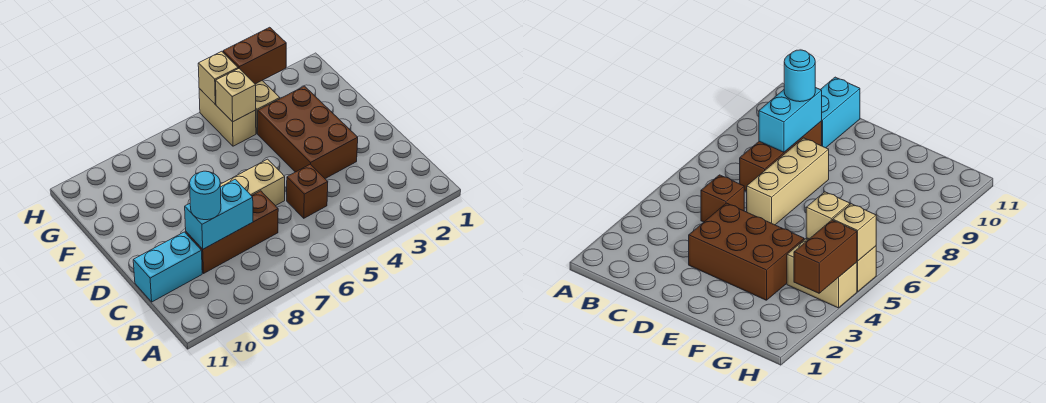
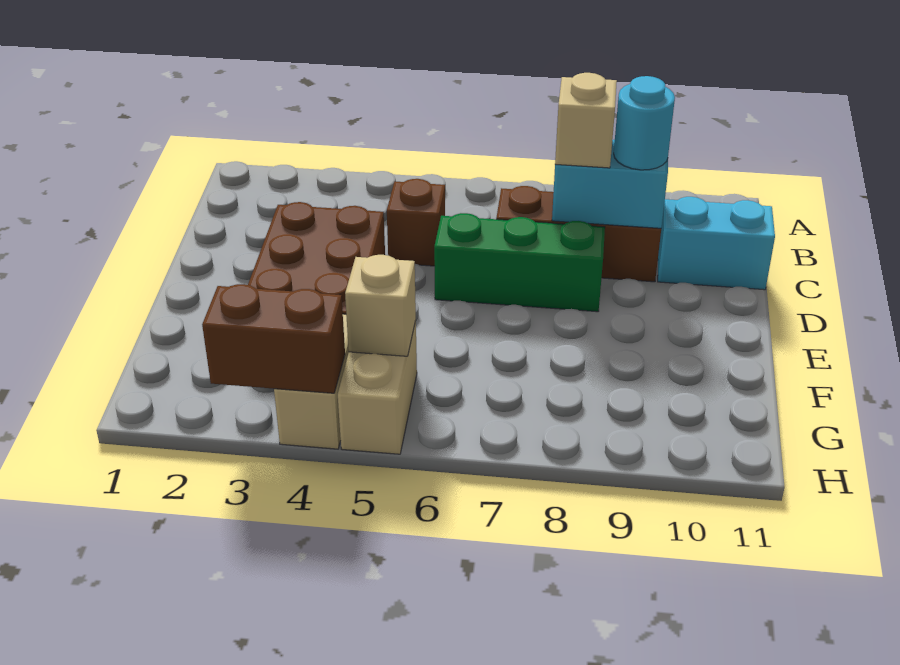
tan brick D6:D8 level 1 -> green brick D6:D8 level 1
tan brick H5 level 2 -> tan brick C8 level 3

